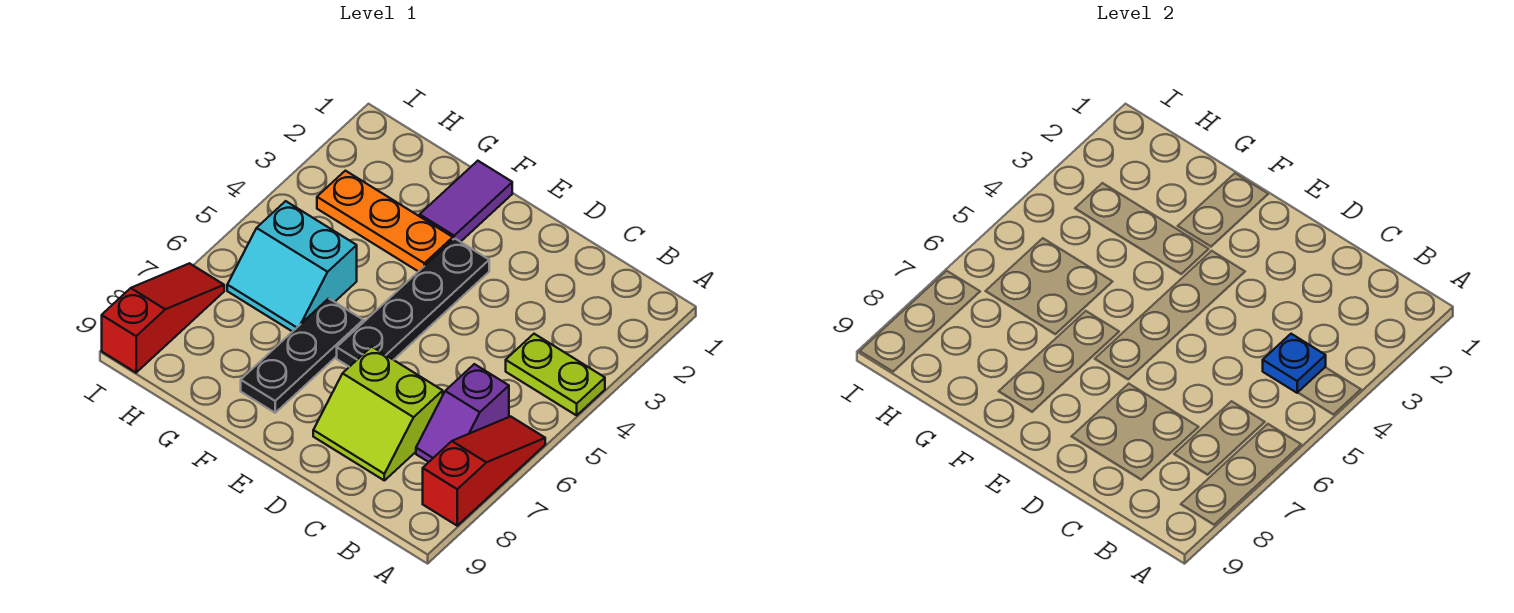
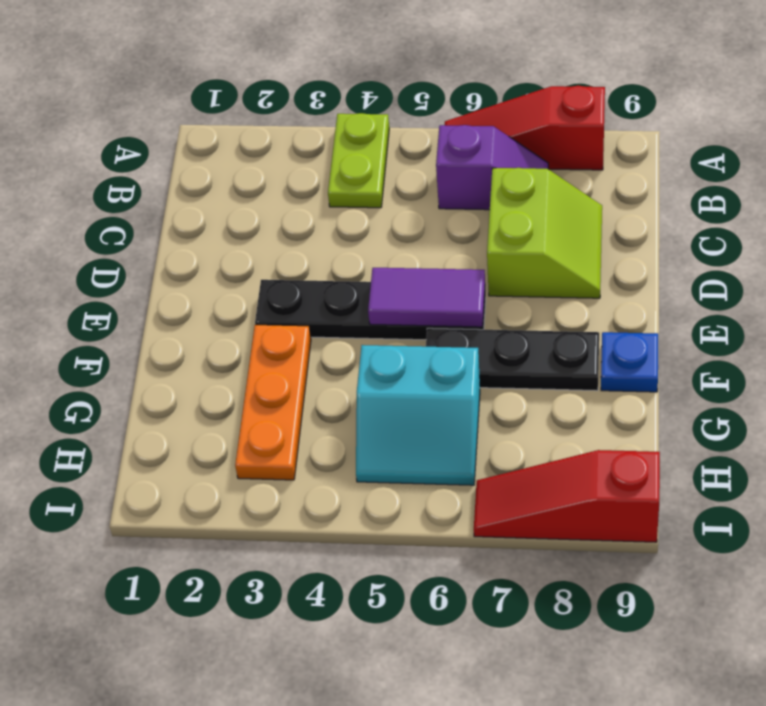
blue plate B4 level 2 -> blue plate F9 level 1
purple tile F1:F2 level 1 -> purple tile E5:E6 level 2
cyan slope G5:H6 level 1 top 5 -> cyan slope G5:H6 level 1 top G

